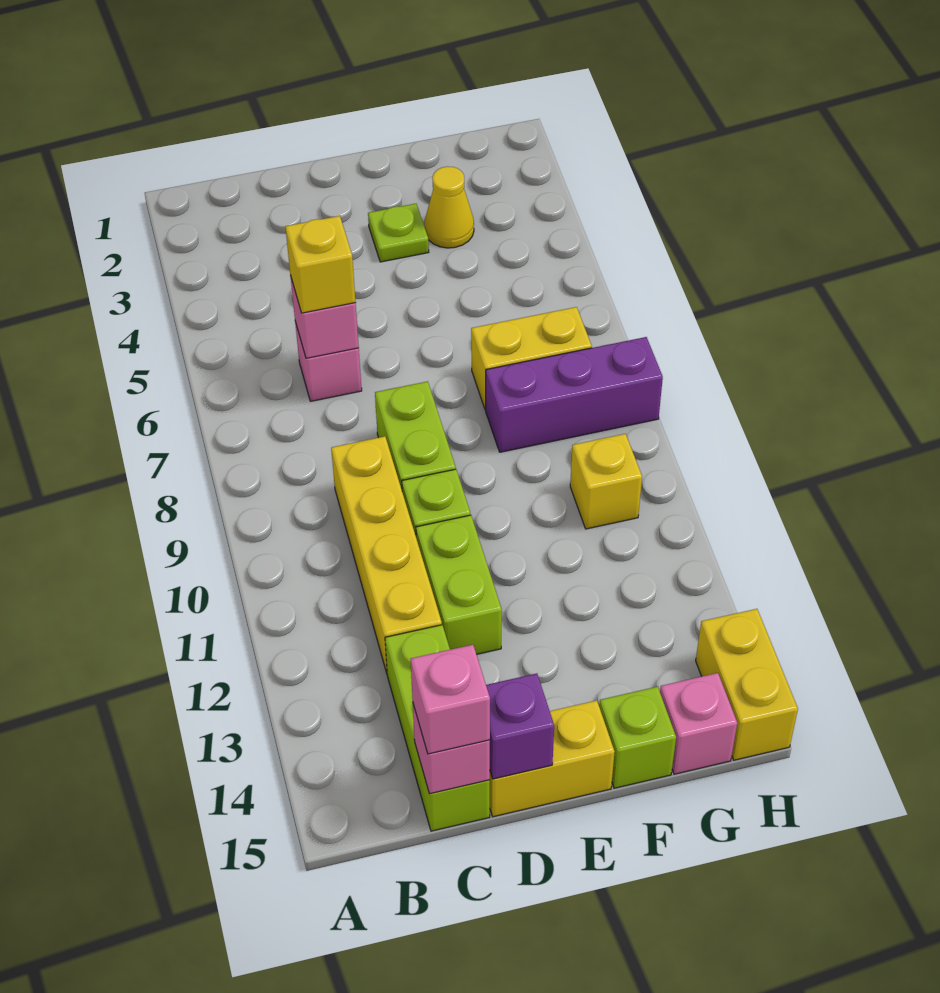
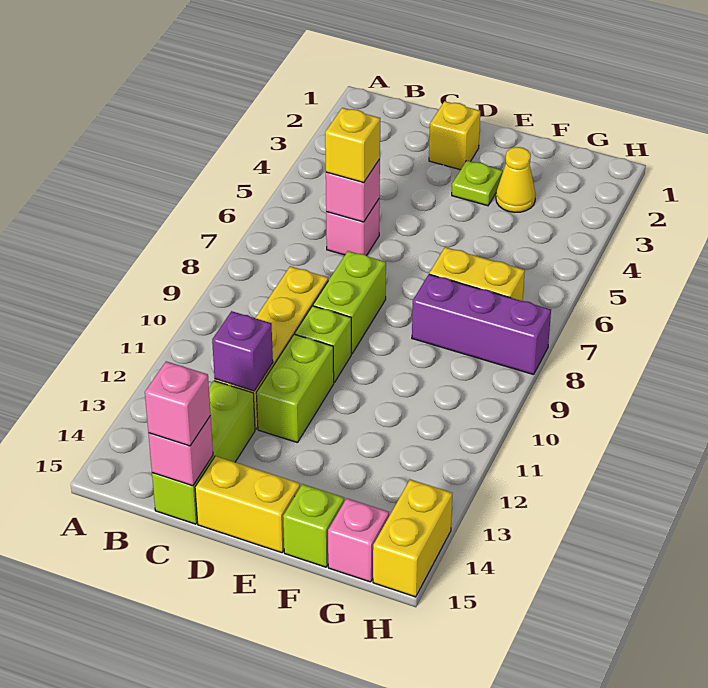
purple brick D15 level 2 -> purple brick C12 level 2
yellow brick G10 level 1 -> yellow brick D2 level 1

